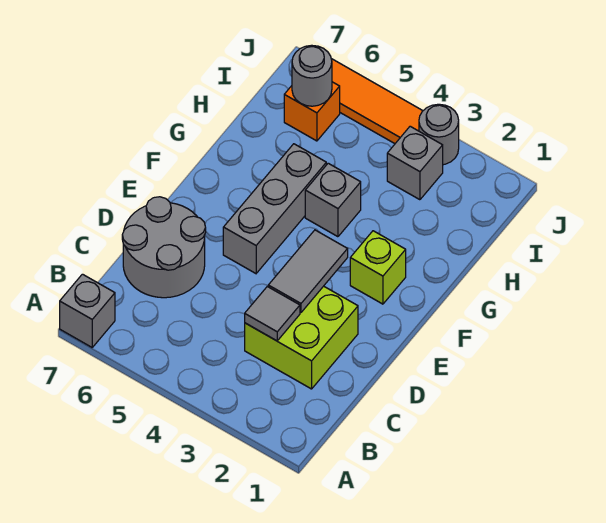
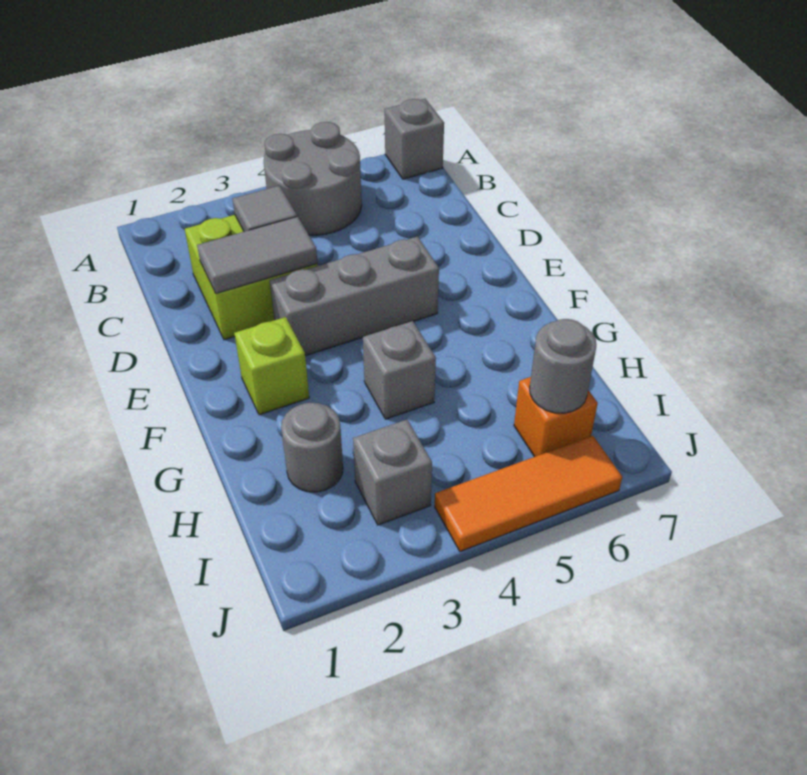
grey round brick C6:D7 level 1 -> grey round brick A4:B5 level 1
grey tile D3:E3 level 2 -> grey tile D2:D3 level 2
grey brick E5:G5 level 1 -> grey brick E3:E5 level 1
grey round brick J3 level 1 -> grey round brick H2 level 1

